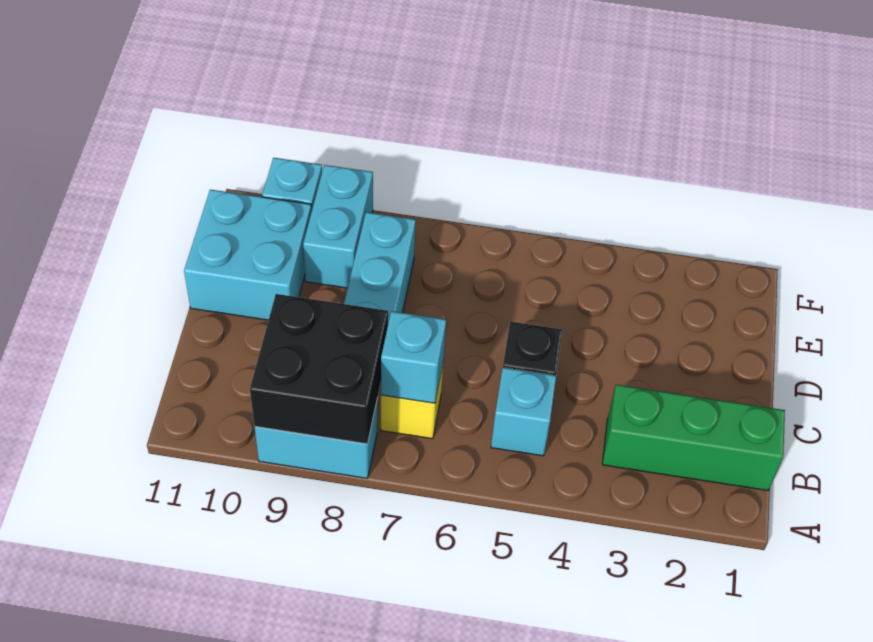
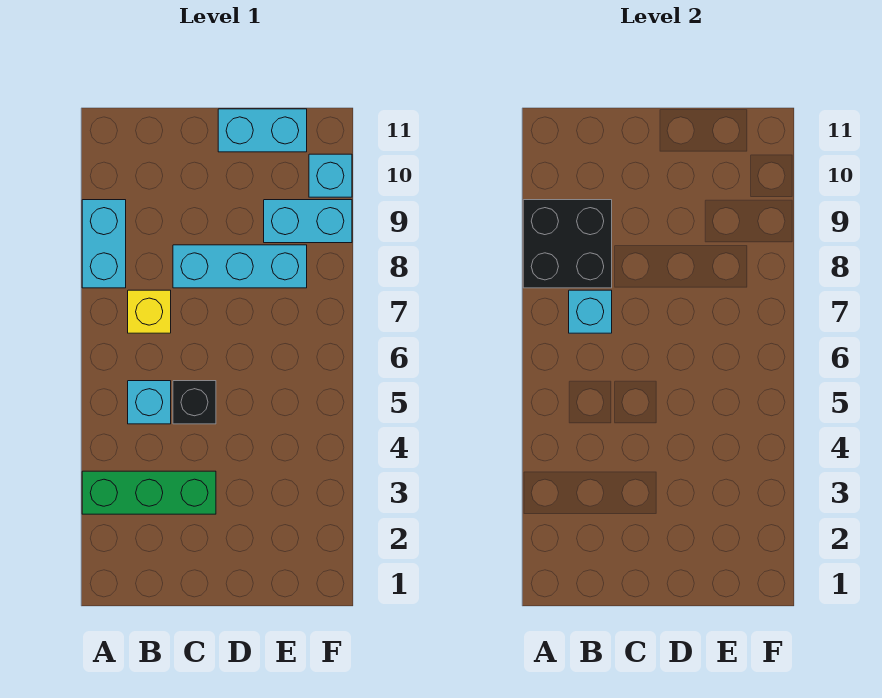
green brick B1:B3 level 1 -> green brick A3:C3 level 1
cyan brick D10:E11 level 1 -> cyan brick D11:E11 level 1

